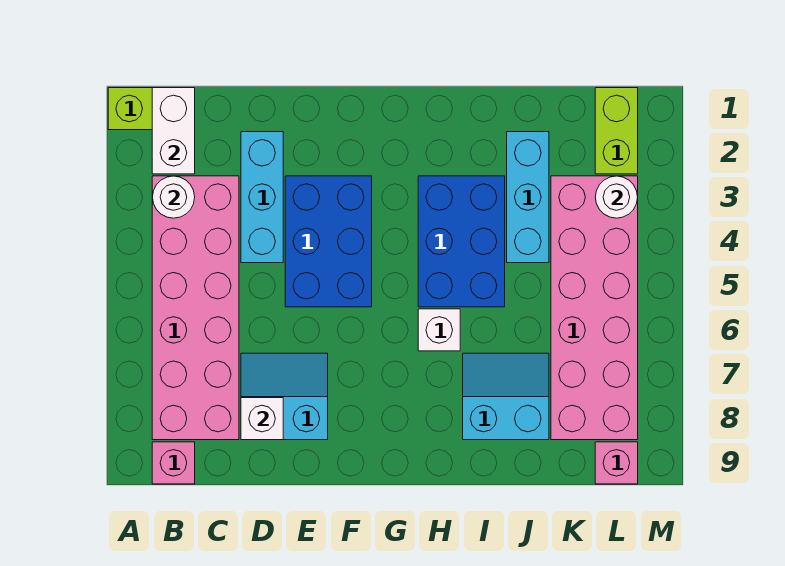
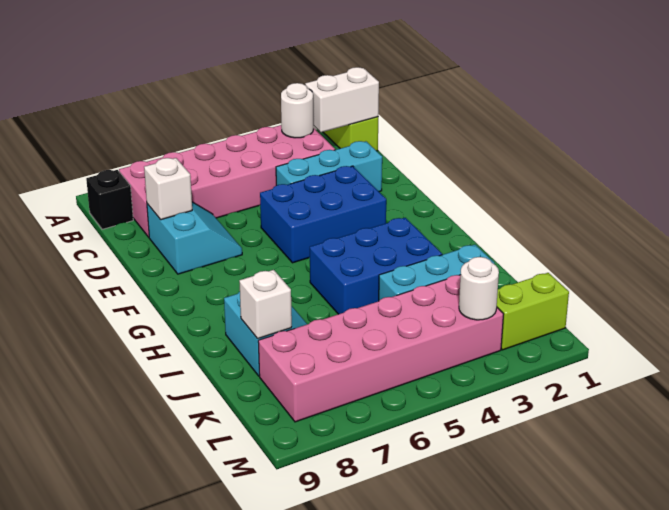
pink brick B9 level 1 -> black brick B9 level 1
white brick H6 level 1 -> white brick J8 level 2
pink brick L9 level 1 -> none

